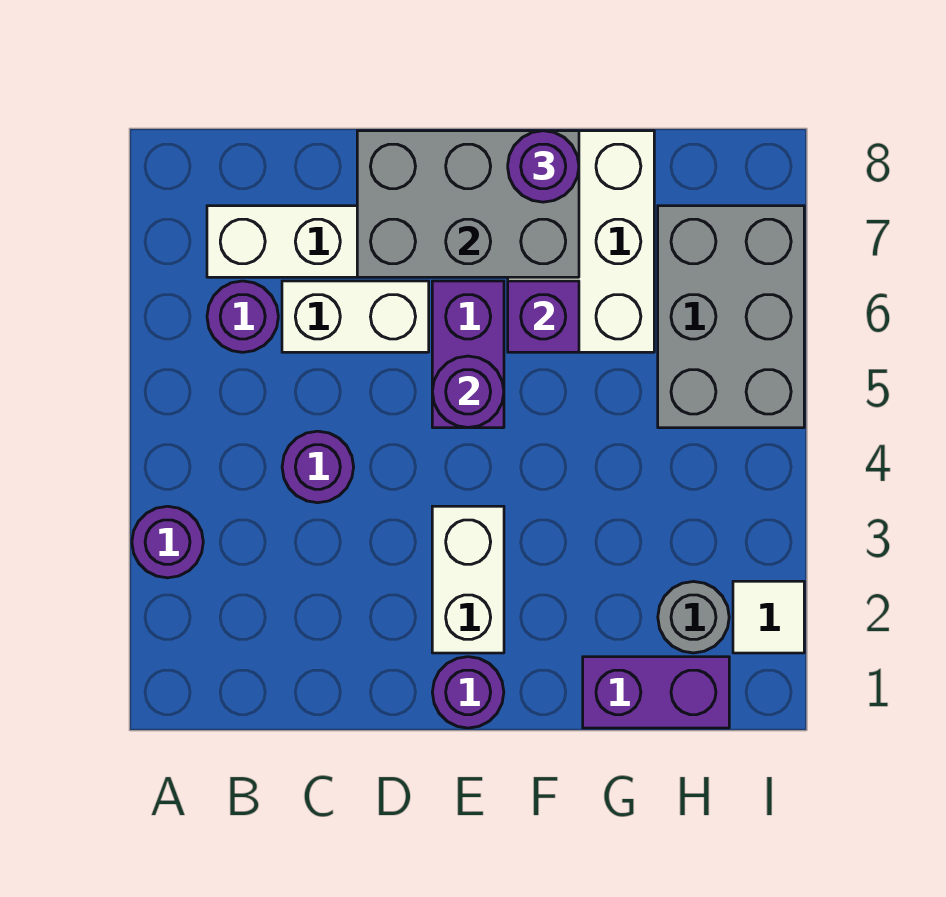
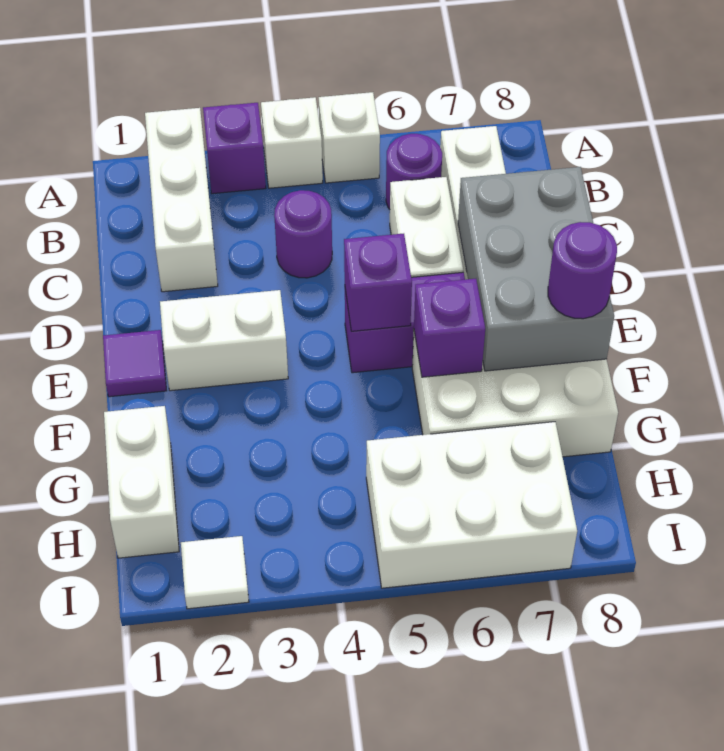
none -> white brick A2:C2 level 1
purple round brick A3 level 1 -> purple brick A3 level 1
none -> white brick A4 level 1
none -> white brick A5 level 1
purple round brick E1 level 1 -> purple tile E1 level 1
purple round brick E5 level 2 -> purple brick E5 level 2
purple brick G1:H1 level 1 -> white brick G1:H1 level 1
grey round brick H2 level 1 -> none
grey brick H5:I7 level 1 -> white brick H5:I7 level 1

